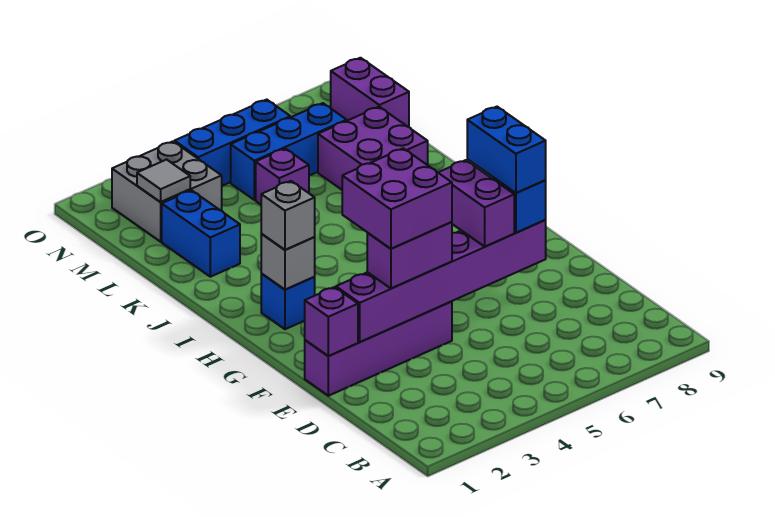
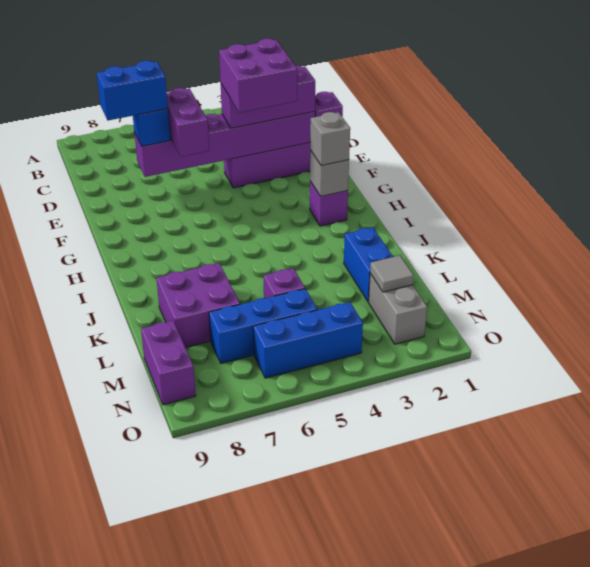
purple brick E3:E4 level 3 -> purple brick E2:E4 level 3
blue brick E7:F7 level 4 -> blue brick E7:E8 level 4
blue brick H2 level 1 -> purple brick H2 level 1
grey brick M2:N3 level 1 -> grey brick M2:N2 level 1

